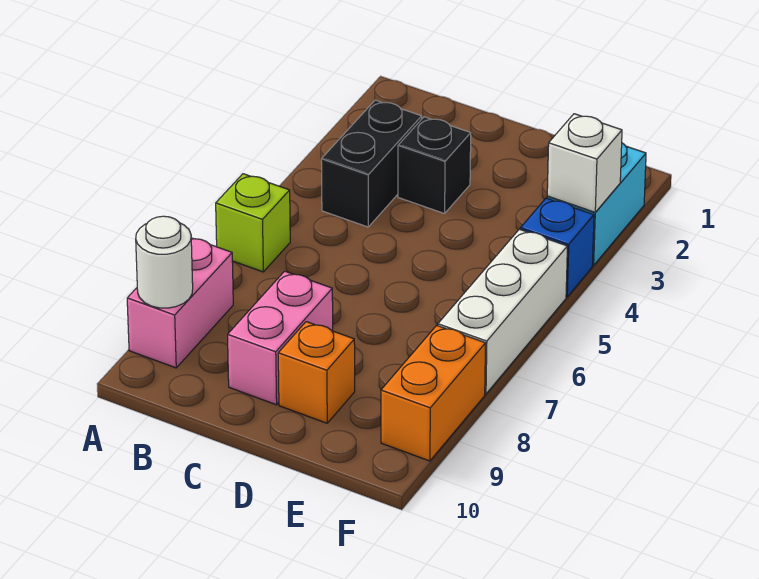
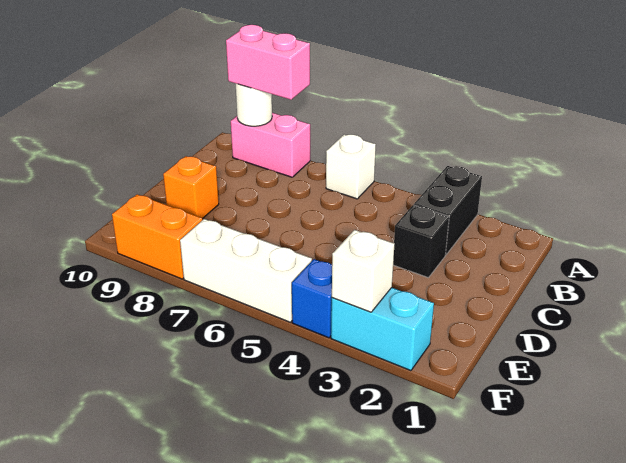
lime brick A6 level 1 -> white brick A6 level 1
black brick B3:B4 level 1 -> black brick A3:B3 level 1
pink brick C8:C9 level 1 -> pink brick A8:A9 level 3

